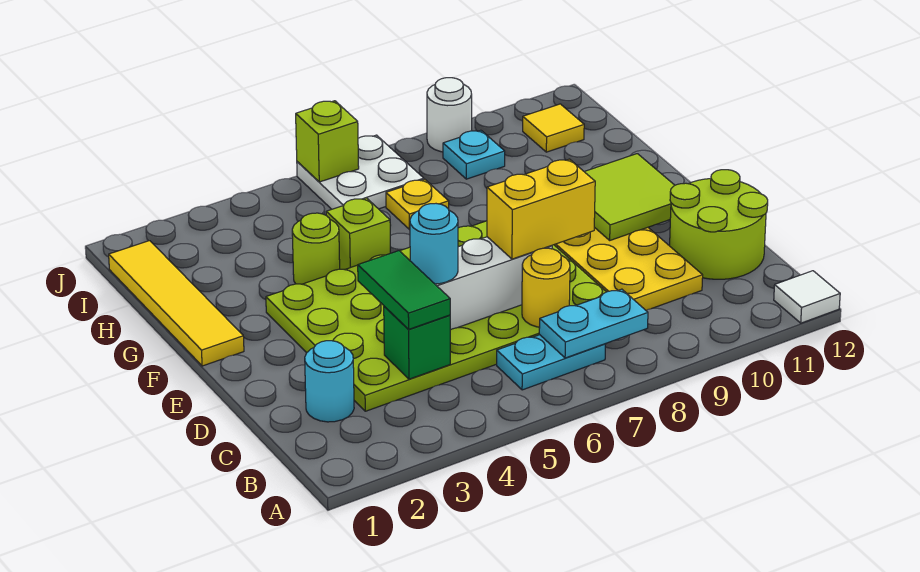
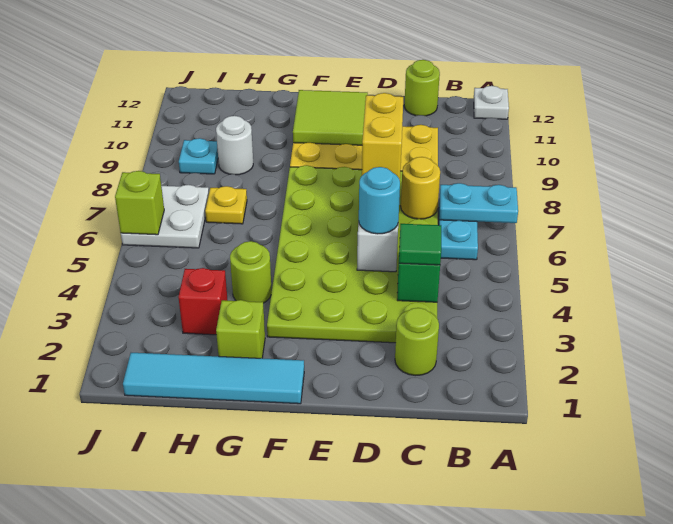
white tile A12 level 1 -> white plate A12 level 1
cyan plate B7:B8 level 2 -> cyan plate A7:B7 level 2
cyan round brick C2 level 1 -> lime round brick C2 level 1
green tile C4:D4 level 3 -> green tile C4 level 3
lime round brick C11:D12 level 1 -> lime round brick C12 level 1
yellow tile F1:I1 level 1 -> cyan tile F1:I1 level 1
lime brick G5 level 1 -> lime brick G2 level 1
none -> red brick H3 level 1
yellow tile I11 level 1 -> none
white round brick J9 level 1 -> white round brick H9 level 1

